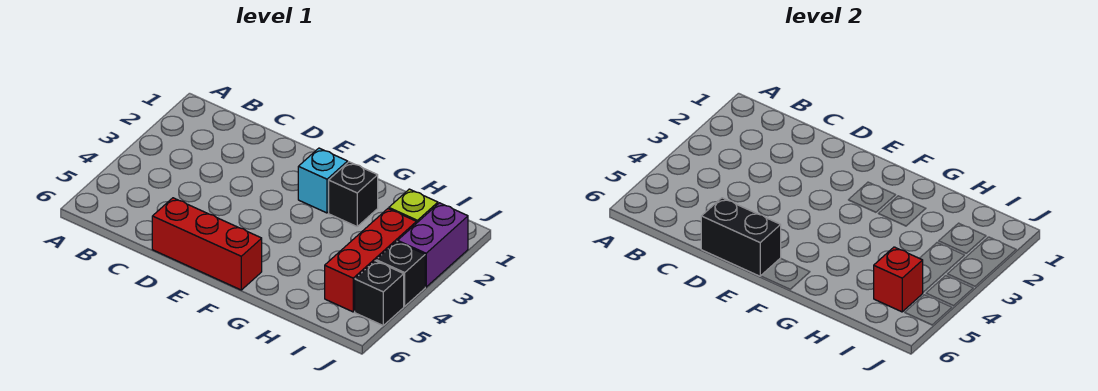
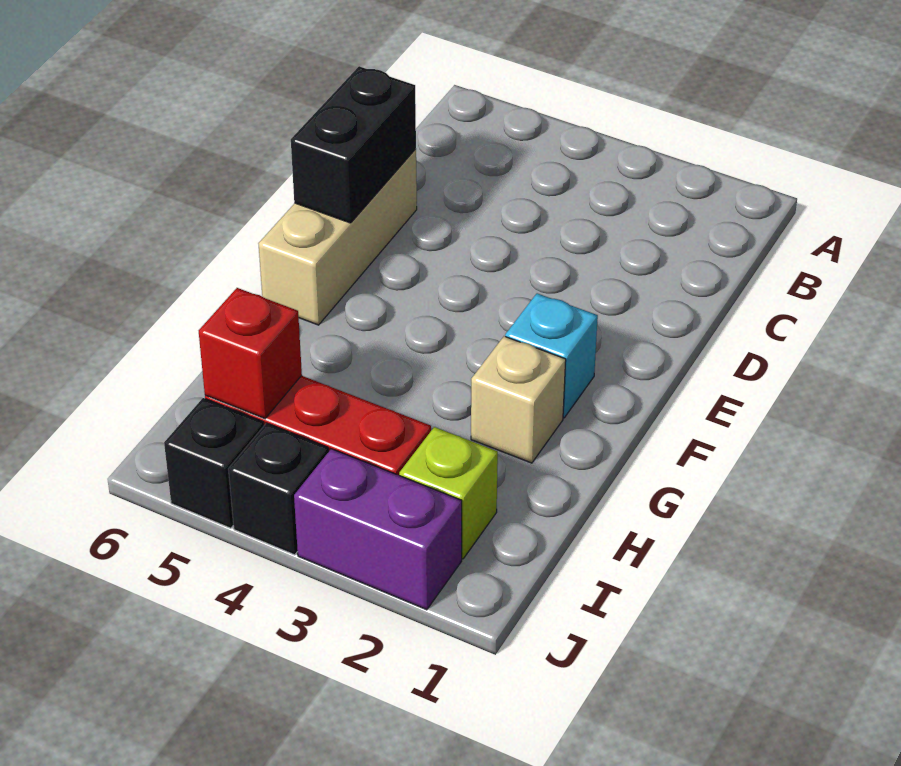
red brick D6:F6 level 1 -> tan brick D6:F6 level 1
black brick G2 level 1 -> tan brick G2 level 1

